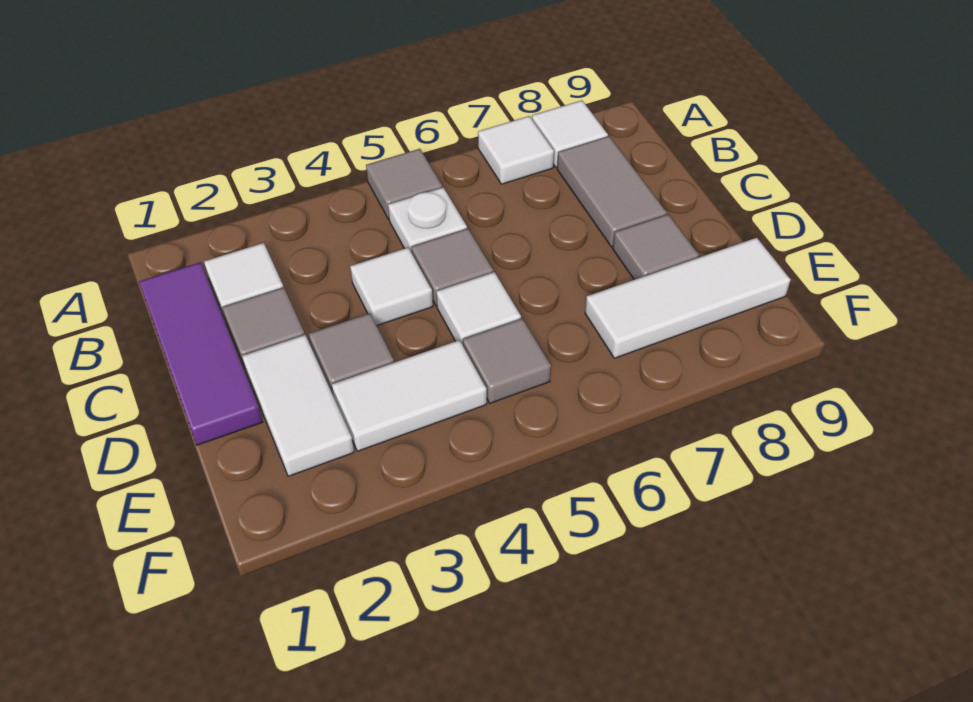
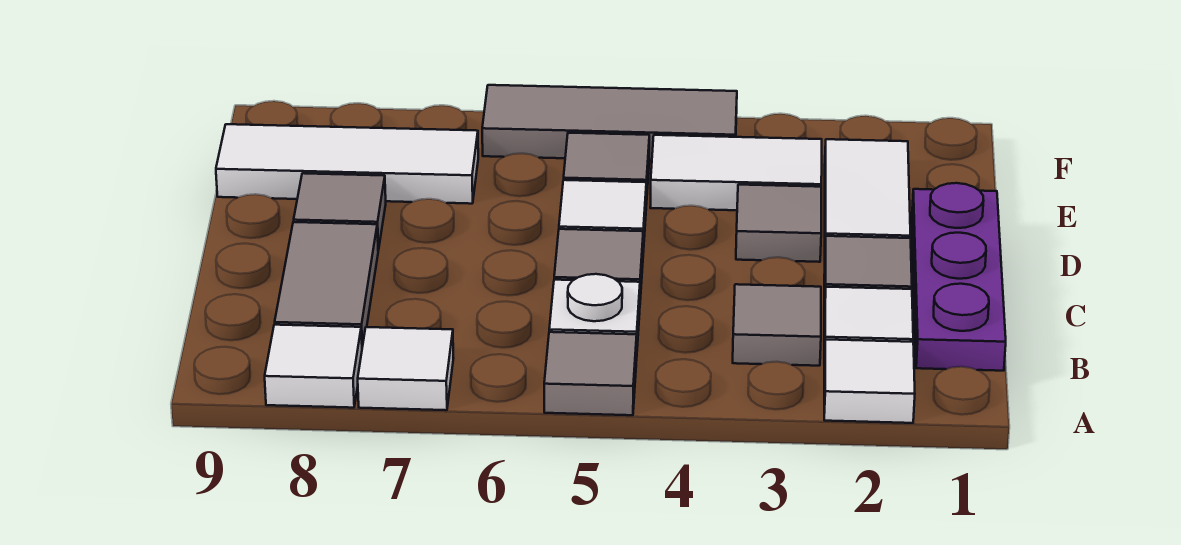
purple tile B1:D1 level 1 -> purple plate B1:D1 level 1
none -> grey tile B3 level 1
white tile C4 level 1 -> white tile A2 level 1
none -> grey tile F4:F6 level 1

